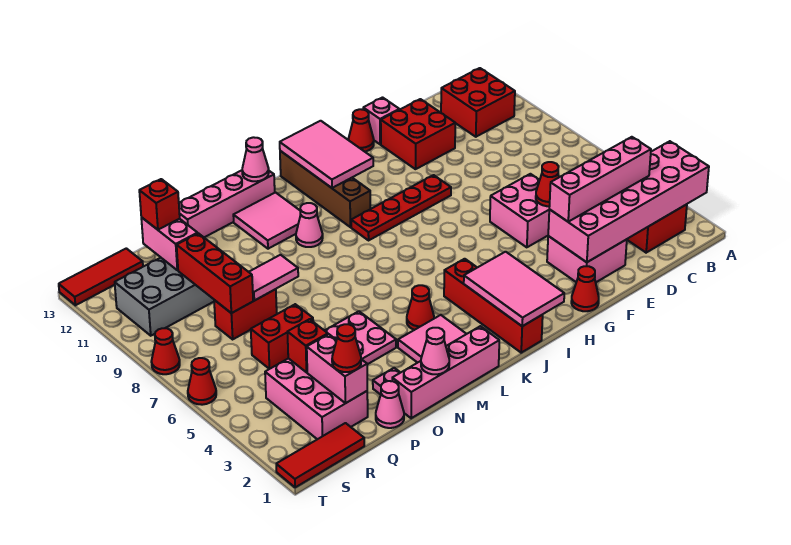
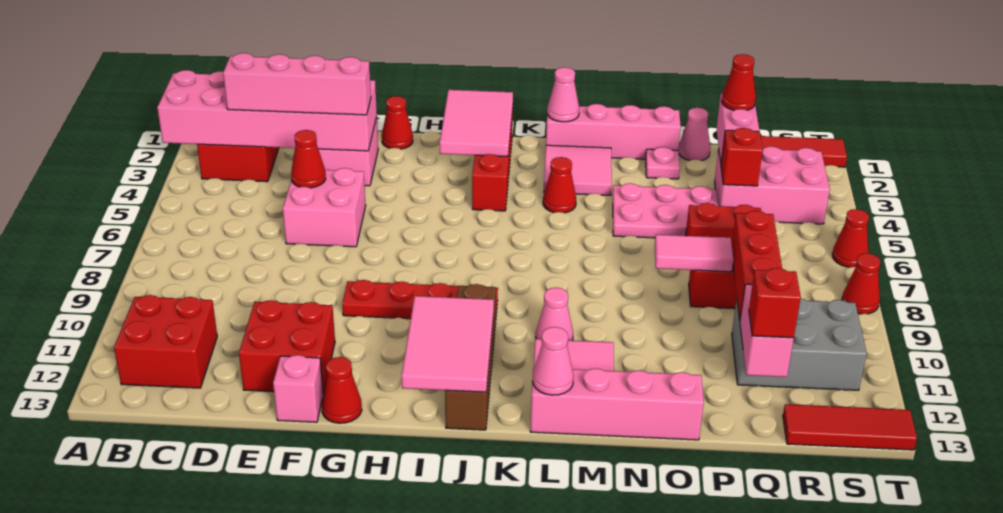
pink cone N1 level 2 -> pink cone L1 level 2
pink brick Q2:R4 level 1 -> pink brick Q3:S4 level 1

